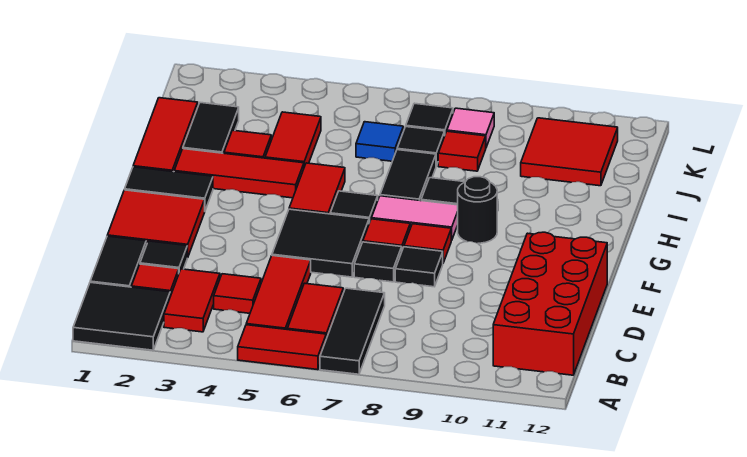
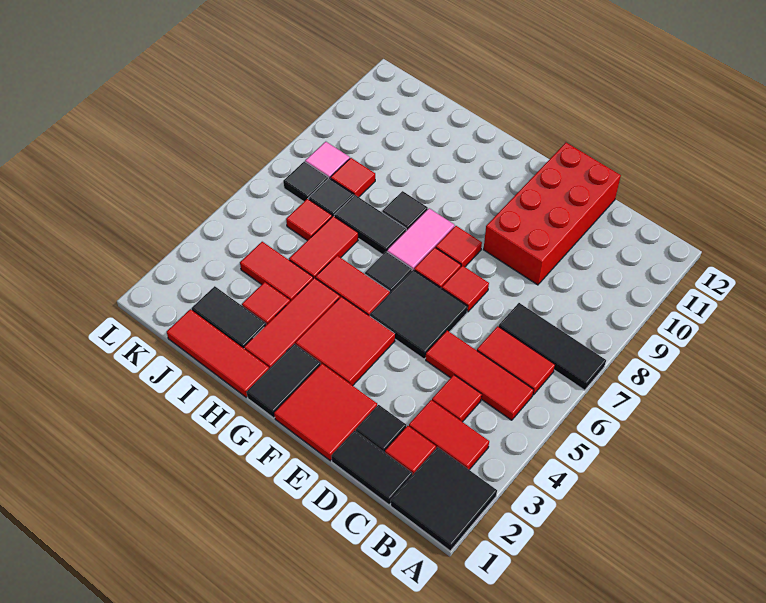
red tile A5:A6 level 1 -> red tile I5:I6 level 1
red brick B11:E12 level 1 -> red brick D9:E12 level 1
black tile E7 level 1 -> red tile E7 level 1
black tile E8 level 1 -> none
black round brick G9 level 1 -> none
blue tile J6 level 1 -> red tile J6 level 1
red tile J10:K11 level 1 -> red tile F3:G4 level 1

